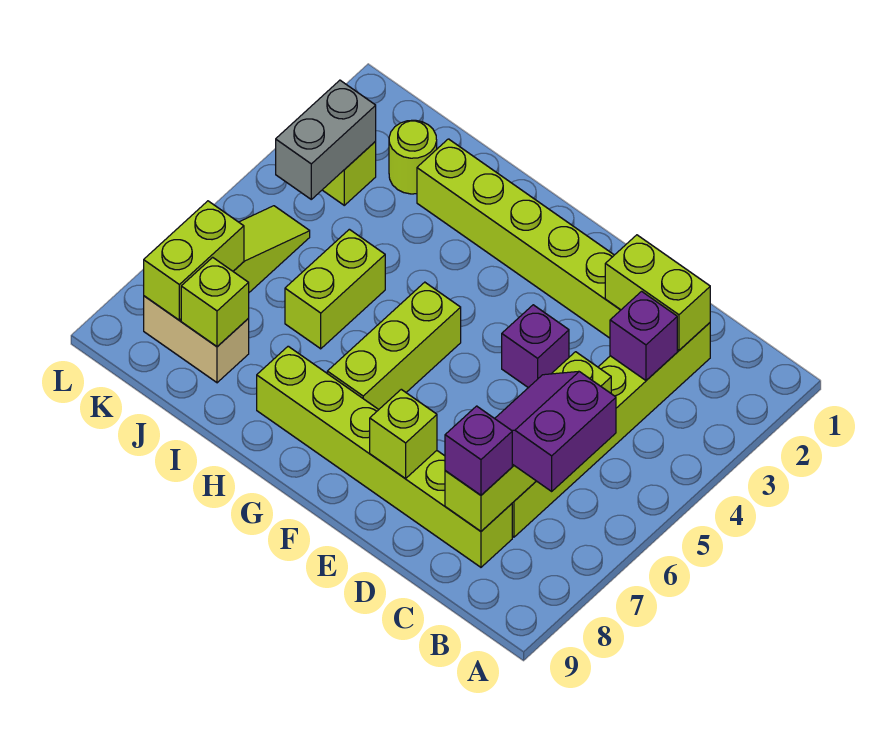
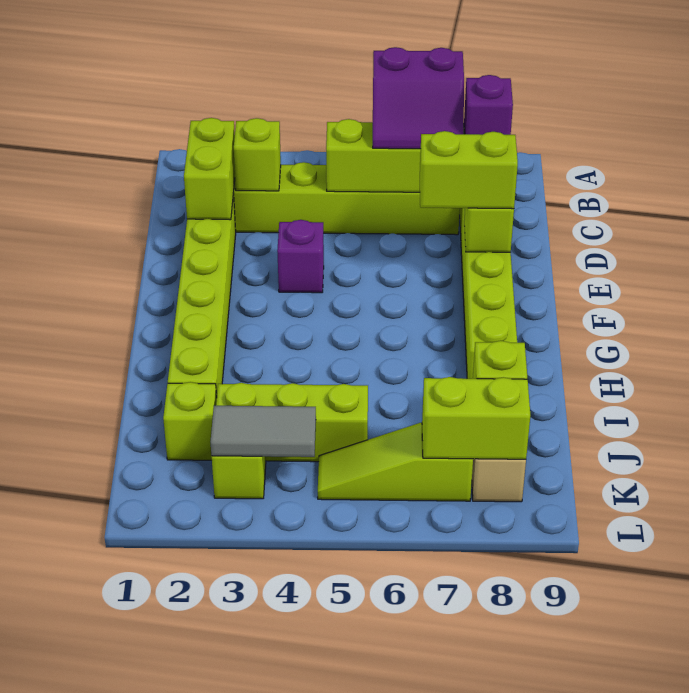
purple brick C3 level 2 -> lime brick C3 level 2
lime brick G5:G7 level 1 -> lime brick J3:J5 level 1
lime brick I5:I6 level 1 -> lime brick E7:E8 level 3
lime round brick J2 level 1 -> lime brick J2 level 1
grey brick K3:K4 level 2 -> grey tile K3:K4 level 2

